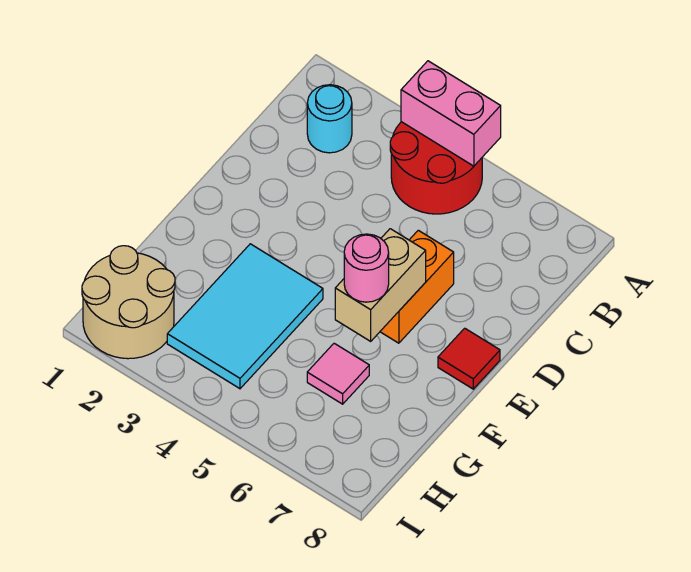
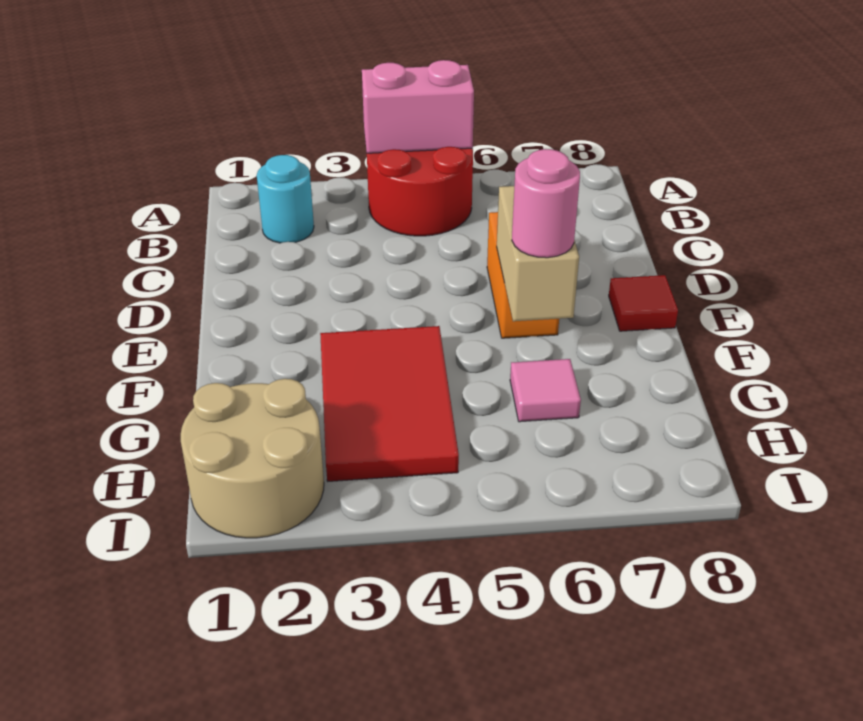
cyan tile F3:H4 level 1 -> red tile F3:H4 level 1

